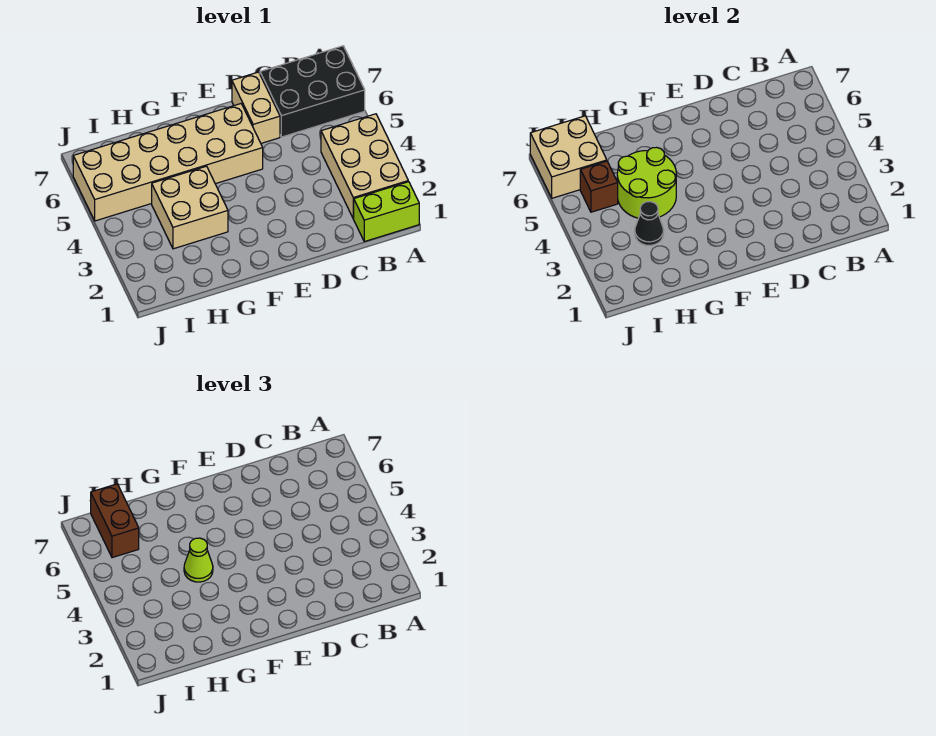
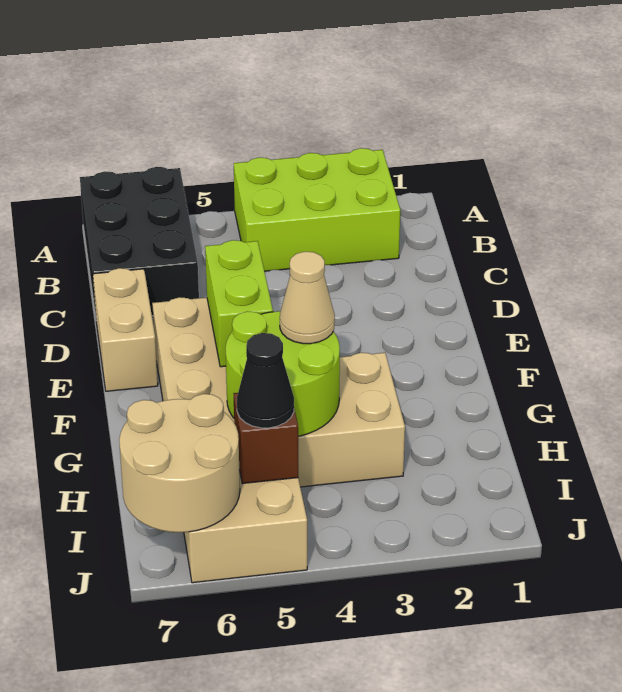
lime brick A1:B1 level 1 -> lime brick E5:F5 level 2
tan brick A2:B4 level 1 -> lime brick A2:B4 level 1
tan brick D6:D7 level 1 -> tan brick D7:E7 level 1
lime cone G4 level 3 -> tan cone G4 level 3
black cone H3 level 2 -> black cone I5 level 3
tan brick I6:J7 level 2 -> tan round brick I6:J7 level 2
brown brick I6:I7 level 3 -> none

